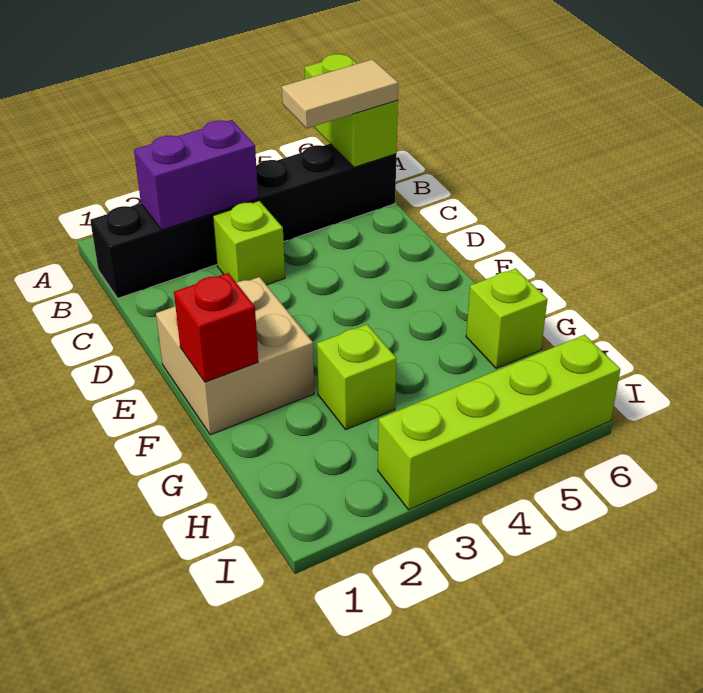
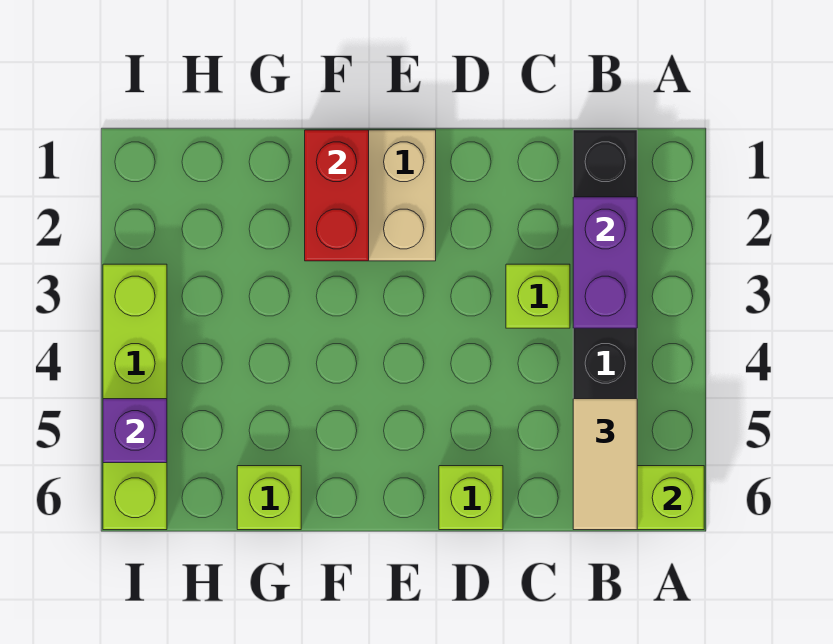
red brick F1 level 2 -> red brick F1:F2 level 2
lime brick G3 level 1 -> lime brick D6 level 1
none -> purple brick I5 level 2

